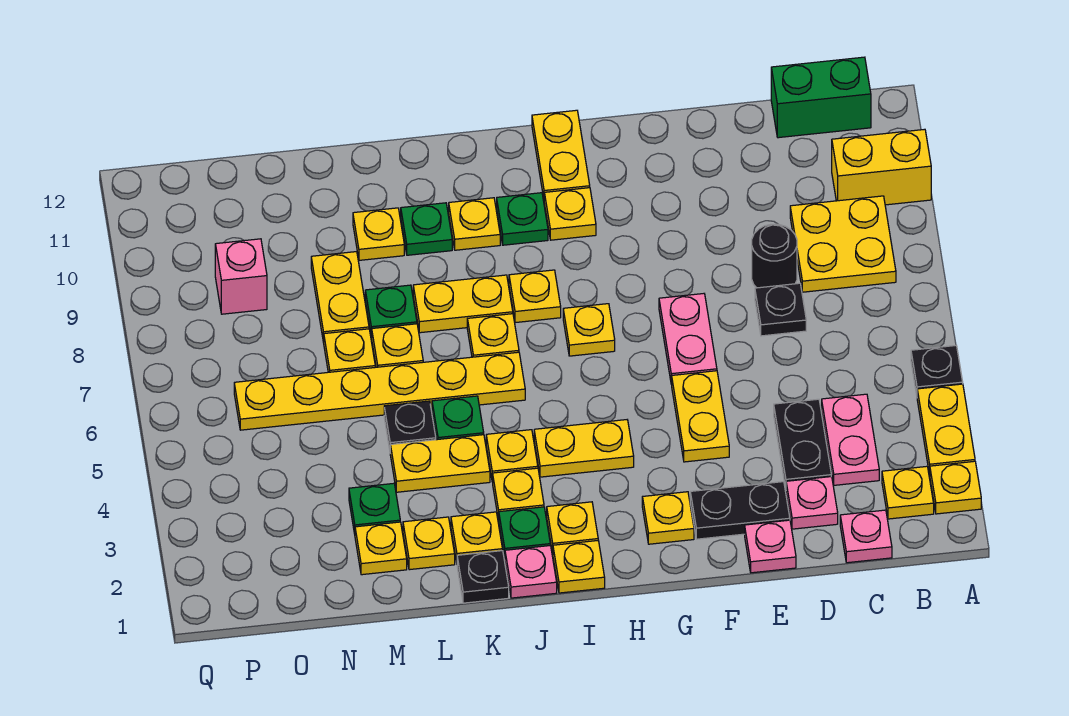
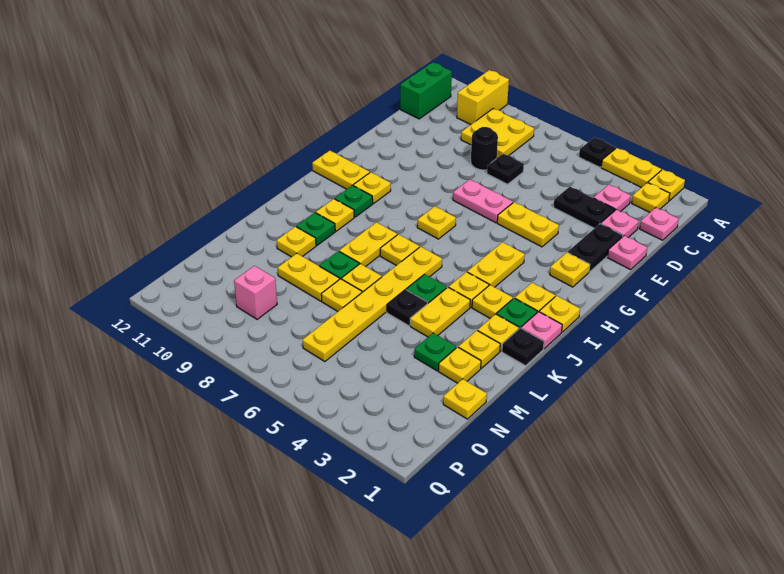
pink plate C3:C4 level 1 -> pink plate C3 level 1
yellow plate I8 level 1 -> yellow plate N1 level 1

